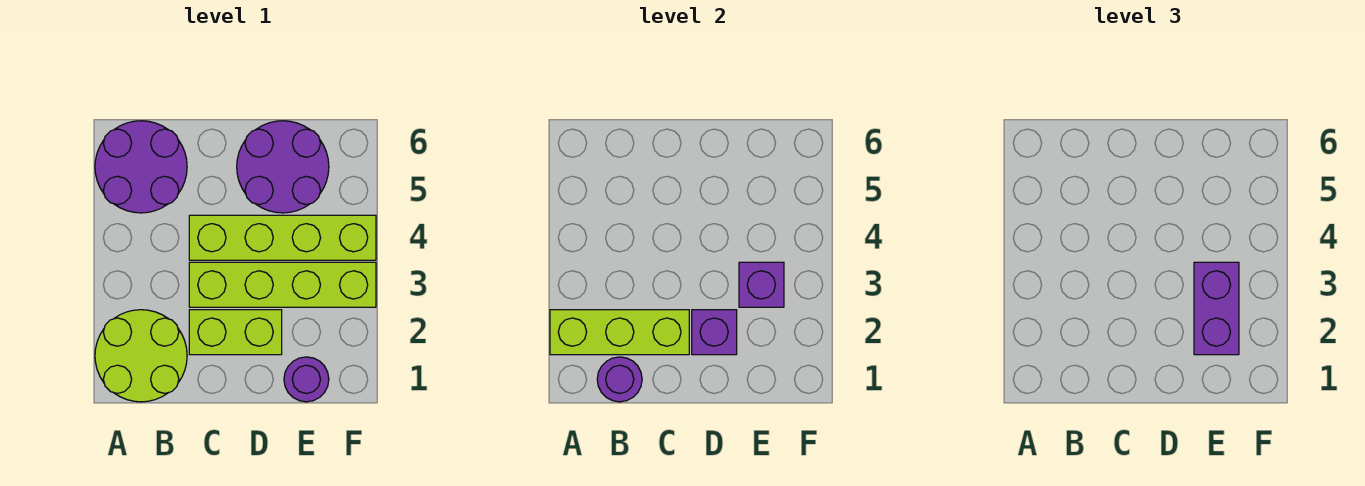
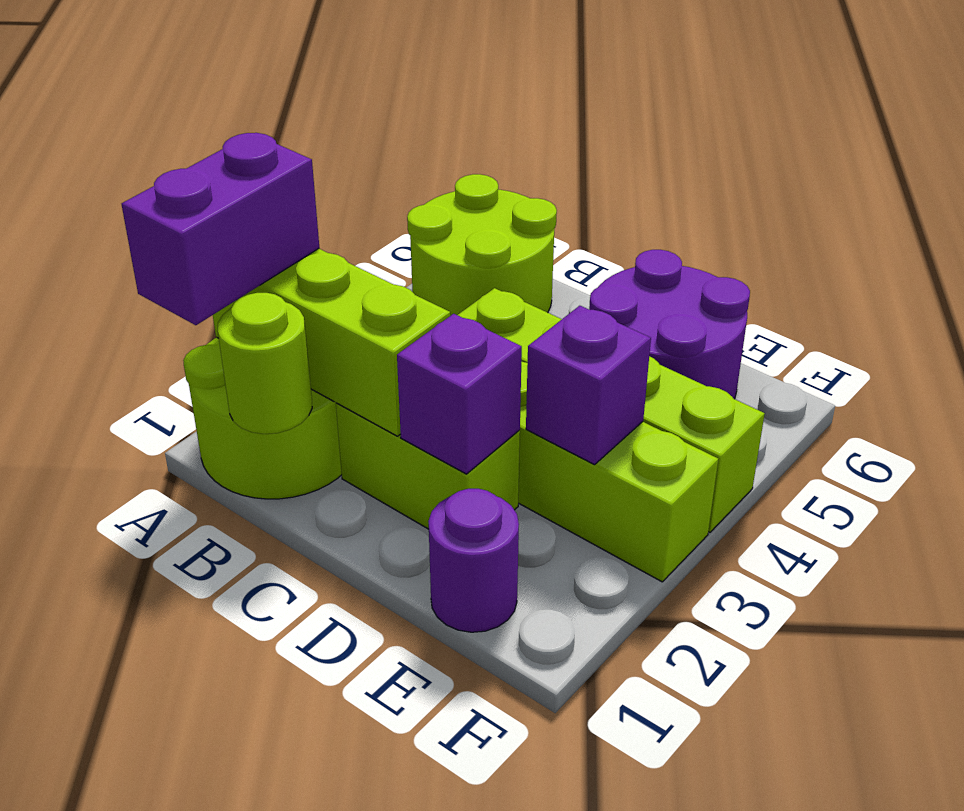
purple round brick A5:B6 level 1 -> lime round brick A5:B6 level 1
purple round brick B1 level 2 -> lime round brick B1 level 2
purple brick E2:E3 level 3 -> purple brick A1:A2 level 3

